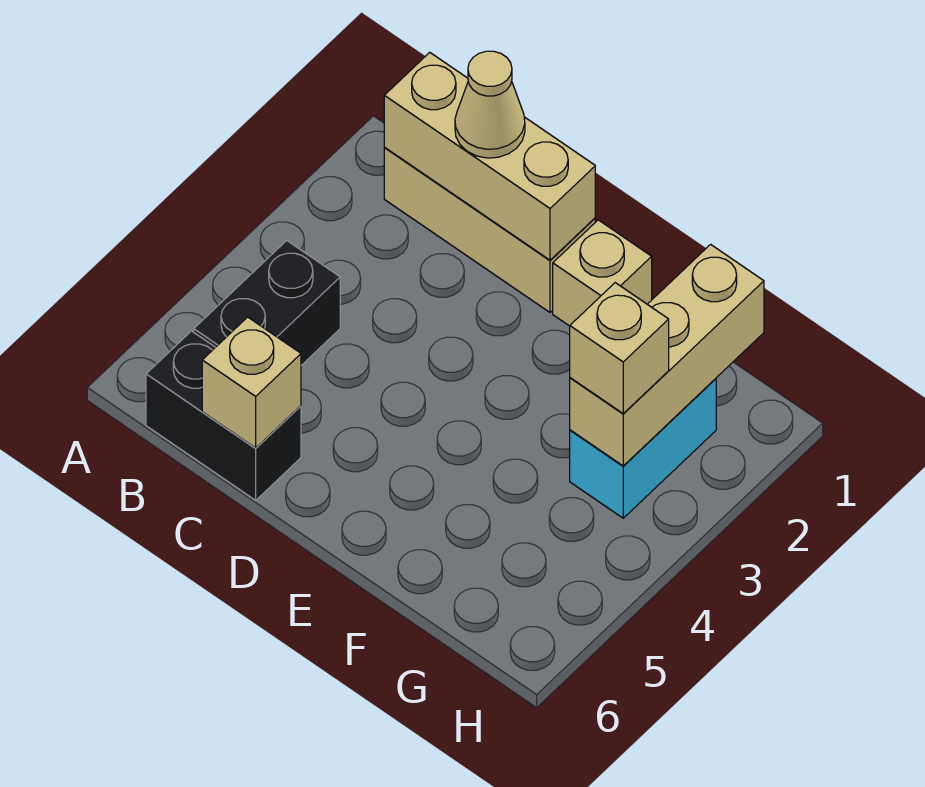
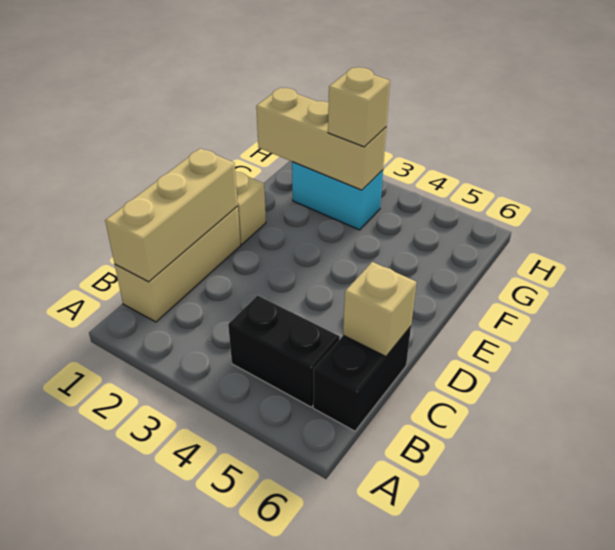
tan cone C1 level 3 -> none

